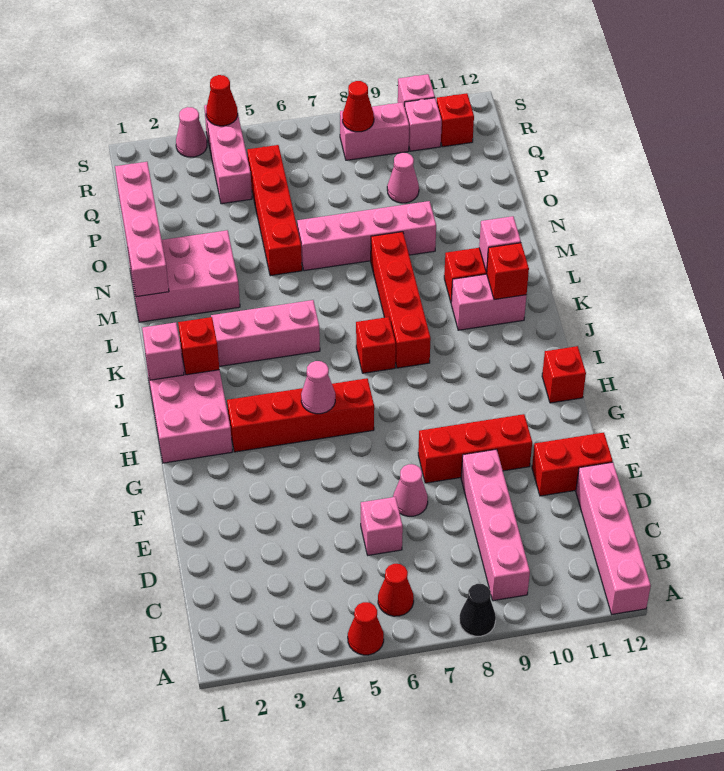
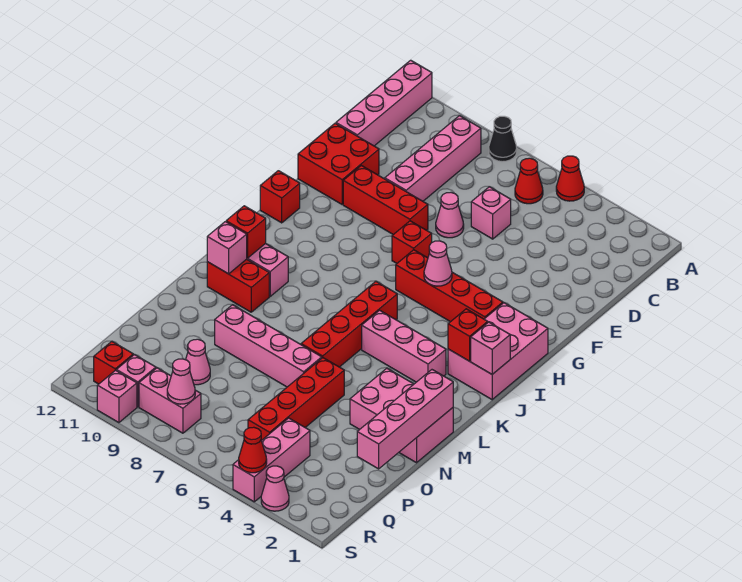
red brick E11:E12 level 1 -> red brick E11:F12 level 1
red brick J7 level 1 -> red brick G7 level 1
red brick J8:M8 level 1 -> red brick J6:M6 level 1
red cone R8 level 2 -> pink cone R8 level 2

